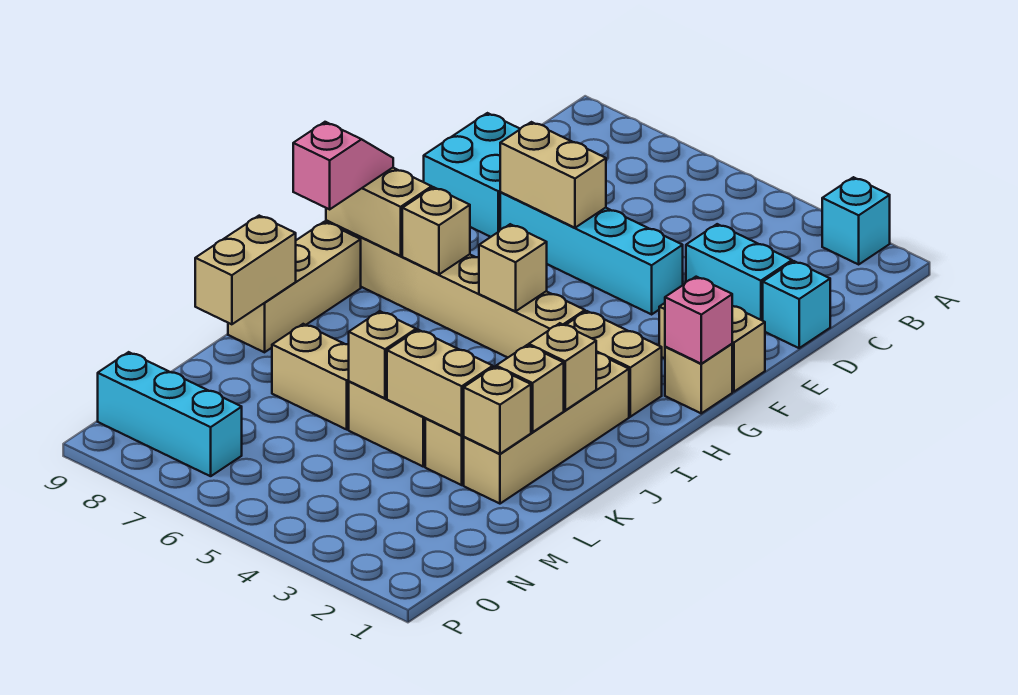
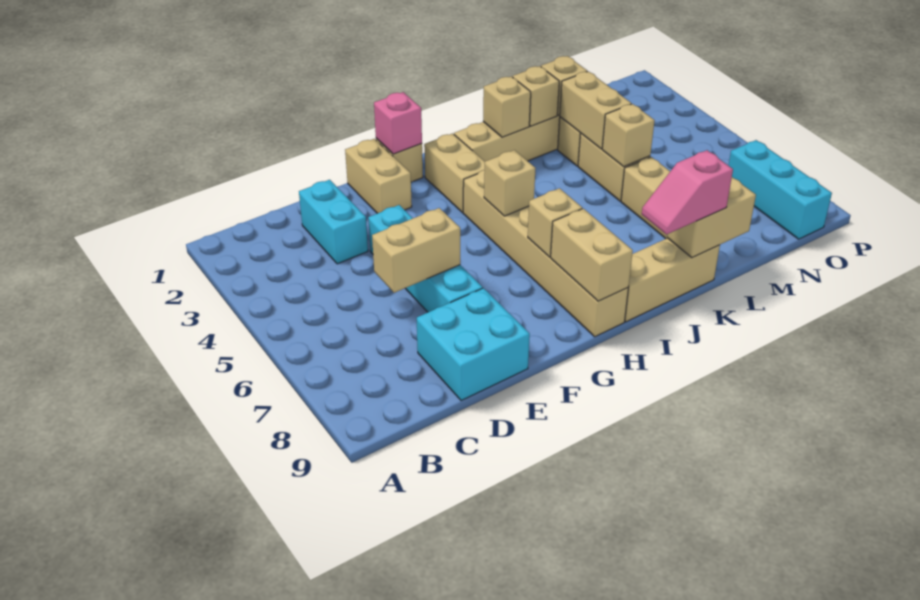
cyan brick A2 level 1 -> none
cyan brick D1 level 1 -> none
tan brick E6:E7 level 2 -> tan brick D6:E6 level 2
pink slope H9:I9 level 3 top I -> pink slope J9:K9 level 3 top K

